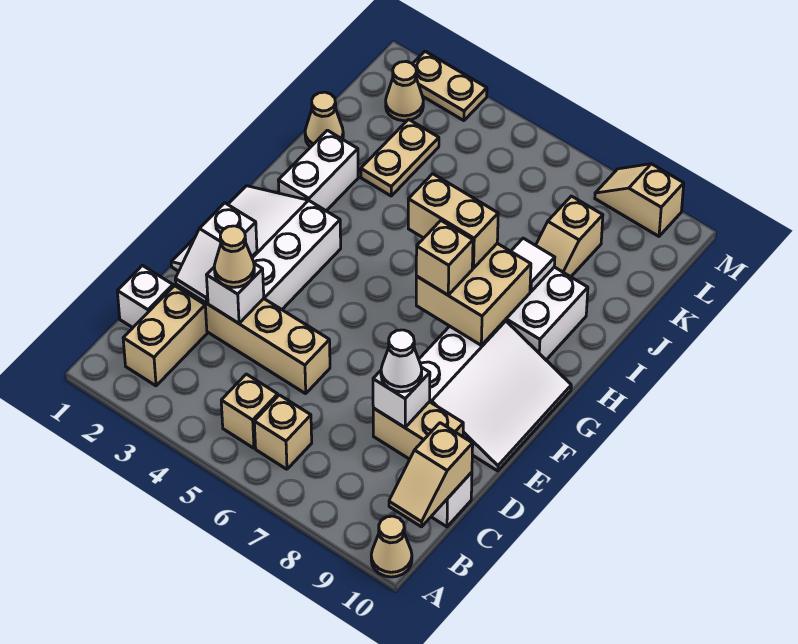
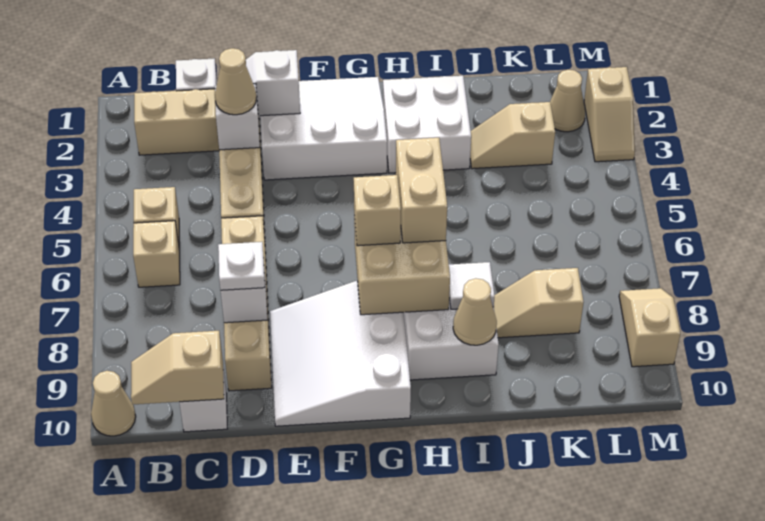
tan brick D8:D9 level 1 -> tan brick D6:D9 level 1
white cone D8 level 3 -> white plate D8 level 3
white slope E8:G10 level 1 top 8 -> white slope E8:G10 level 1 top G
white brick H2:I2 level 1 -> white brick H2:I3 level 1
tan cone J1 level 1 -> tan cone I9 level 2
tan plate J3:K3 level 1 -> tan slope J3:K3 level 1 top K
tan plate M2:M3 level 1 -> tan slope M2:M3 level 1 top 2

